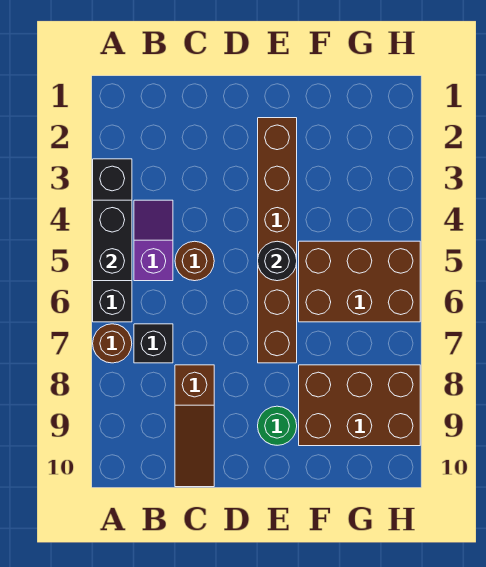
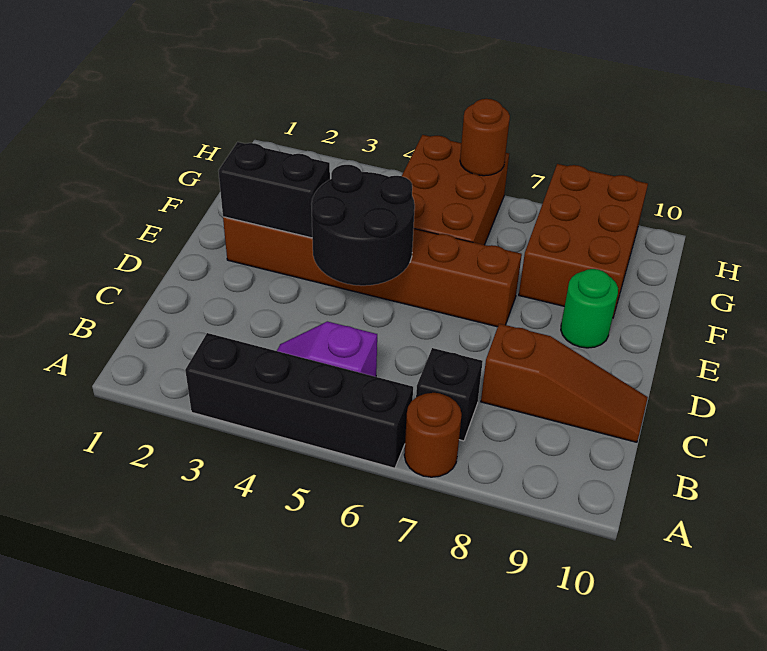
black brick A4:A5 level 2 -> black brick E2:E3 level 2
brown round brick C5 level 1 -> brown round brick H6 level 2
black round brick E5 level 2 -> black round brick D4:E5 level 2

